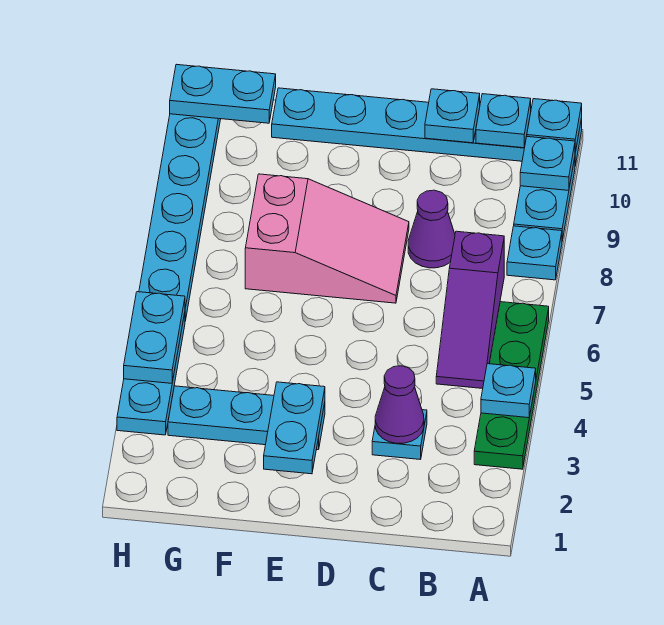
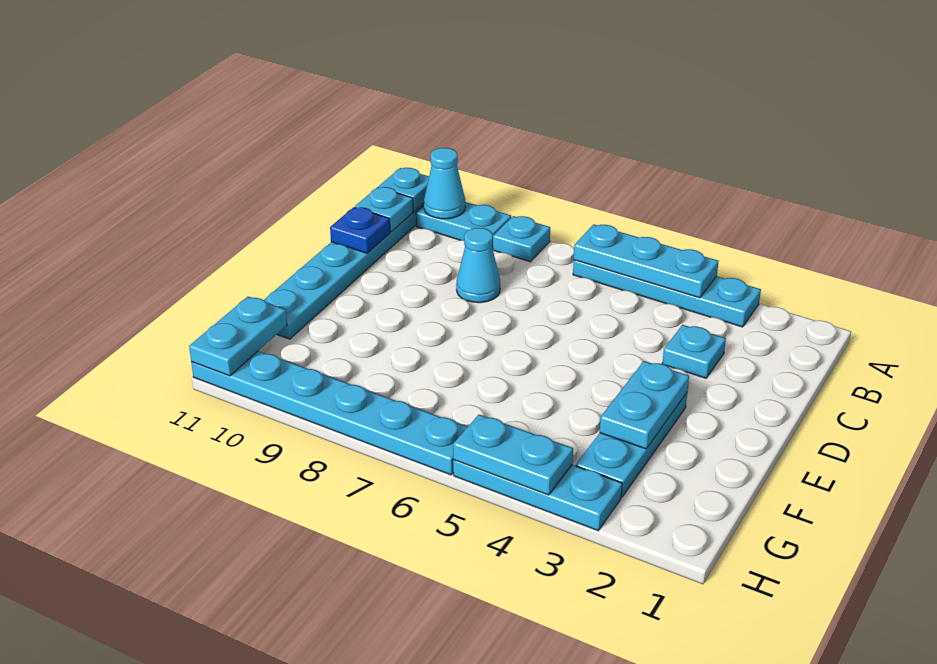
green plate A3:A6 level 1 -> cyan plate A3:A6 level 1
cyan plate A4 level 2 -> cyan plate A4:A6 level 2
cyan plate A10 level 2 -> cyan cone A10 level 2
purple slope B5:B7 level 1 top 7 -> none
purple cone C3 level 2 -> none
purple cone C8 level 1 -> cyan cone C8 level 1
cyan plate C11 level 2 -> blue plate C11 level 2
pink slope D7:F8 level 1 top F -> none
cyan plate E2:E3 level 2 -> cyan plate E3:F3 level 2

